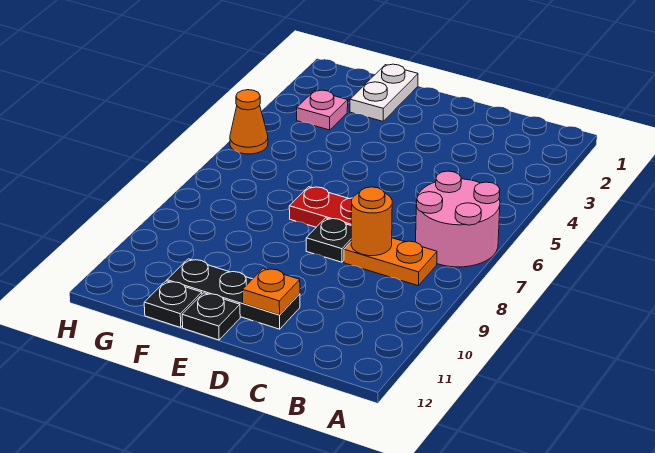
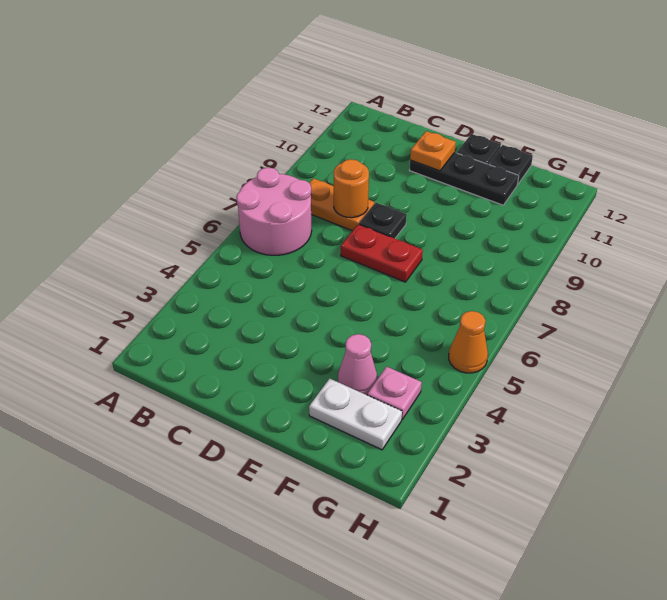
white plate F1:F2 level 1 -> white plate F2:G2 level 1
none -> pink cone F3 level 1

